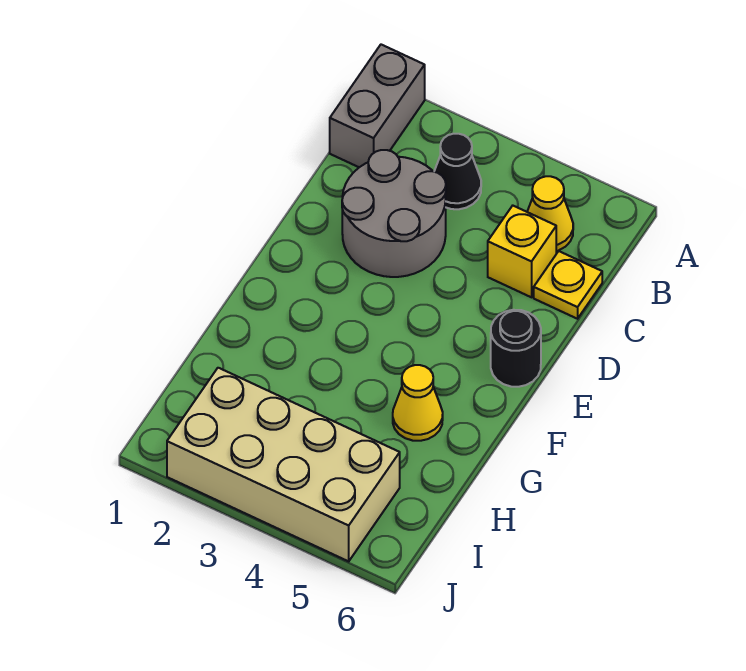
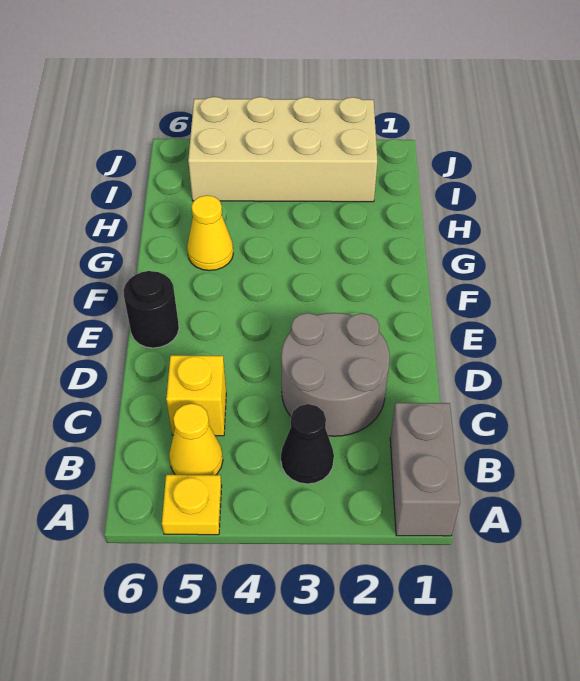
yellow plate C6 level 1 -> yellow plate A5 level 1

